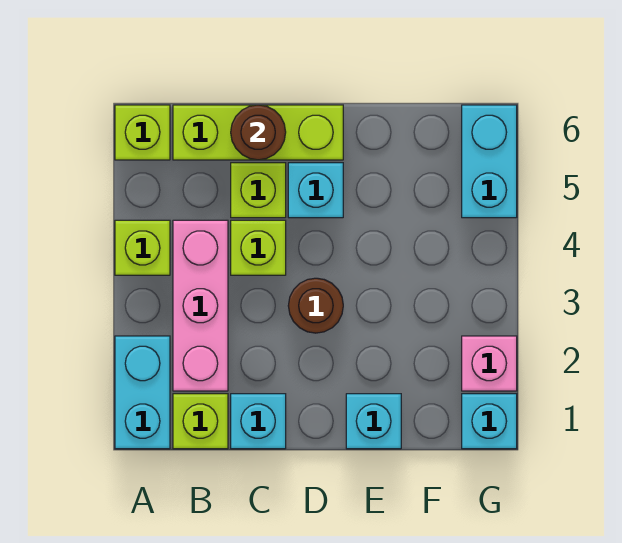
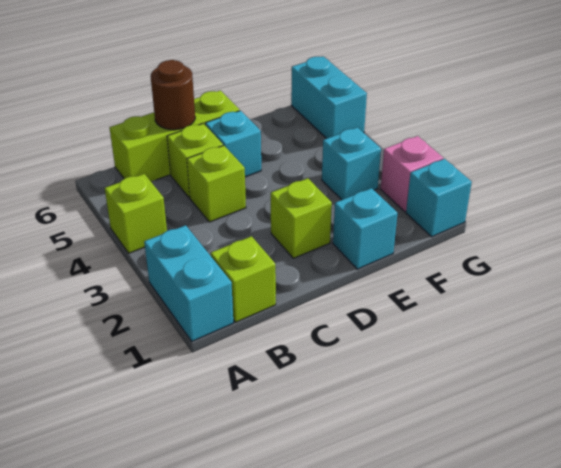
lime brick A6 level 1 -> lime brick D2 level 1
pink brick B2:B4 level 1 -> none
cyan brick C1 level 1 -> cyan brick F3 level 1
brown round brick D3 level 1 -> none

